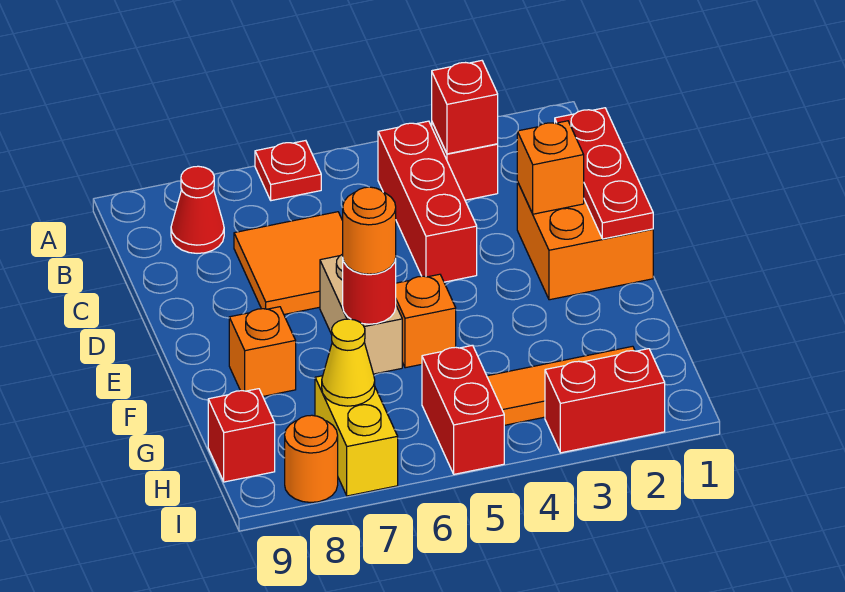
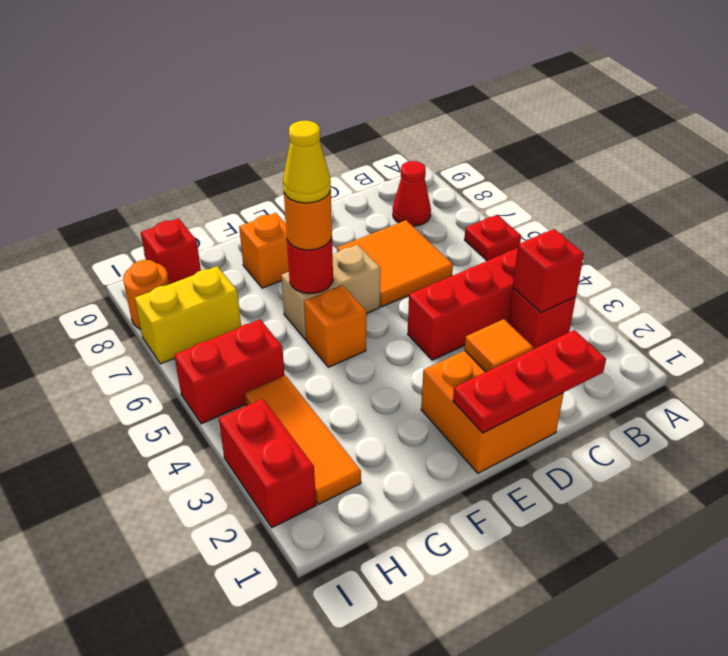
orange brick D2 level 2 -> orange tile D2 level 2
yellow cone H7 level 2 -> yellow cone F6 level 4

